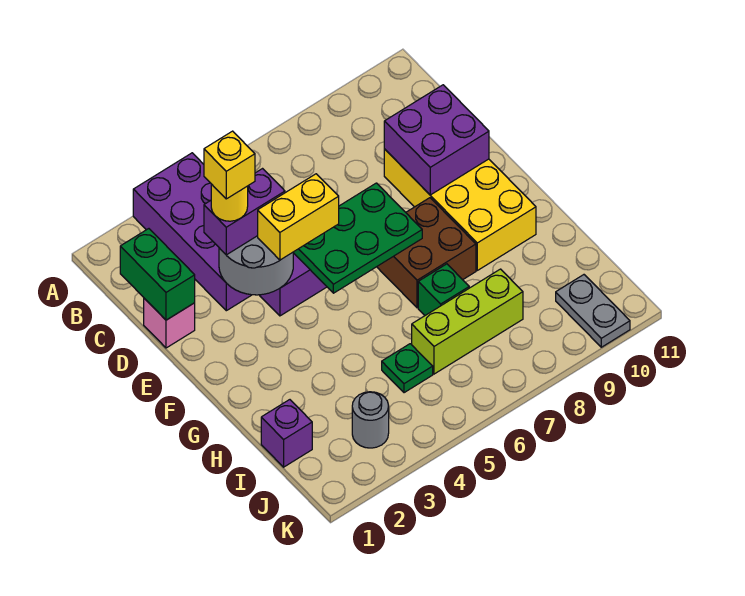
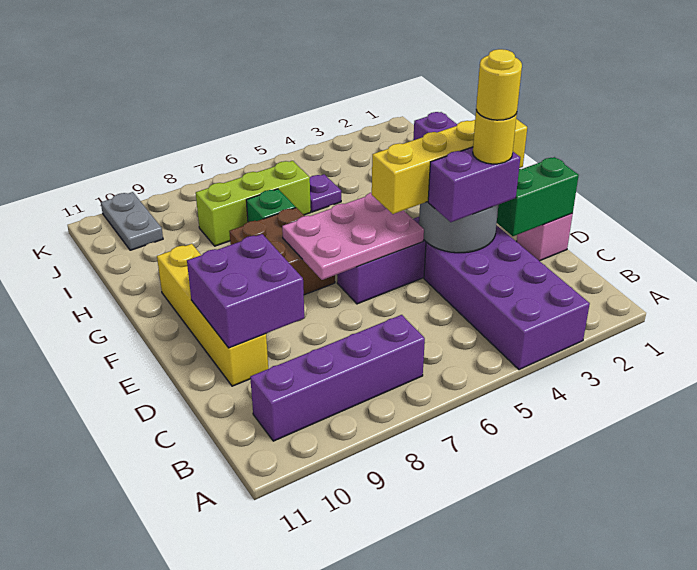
none -> purple brick B7:B10 level 1
green brick C1:D1 level 2 -> green brick D1:D2 level 2
yellow brick D3 level 5 -> yellow round brick D3 level 5
yellow brick D9:G10 level 1 -> yellow brick D10:G10 level 1
yellow brick E4:E5 level 3 -> yellow brick E2:E5 level 3
green plate E5:F7 level 2 -> pink plate E5:F7 level 2
green plate I5 level 1 -> purple plate I5 level 1
grey round brick J3 level 1 -> none

